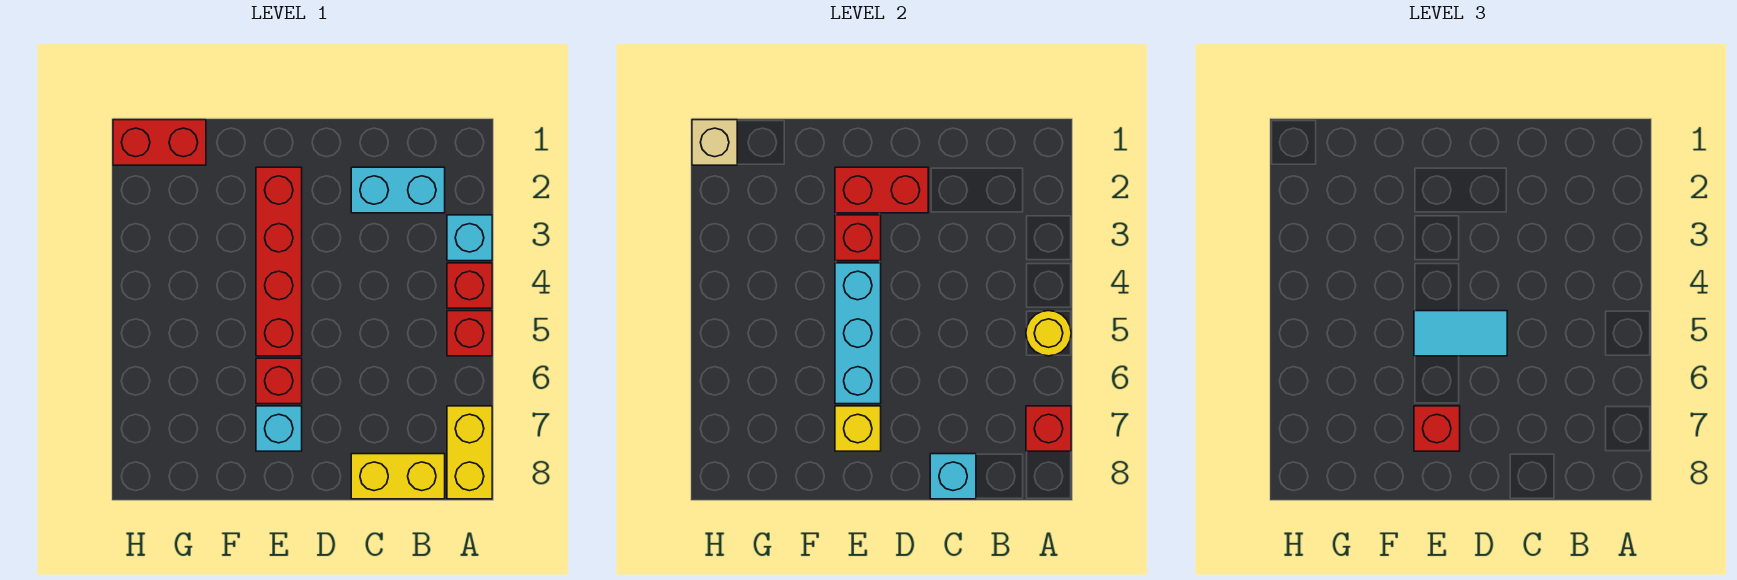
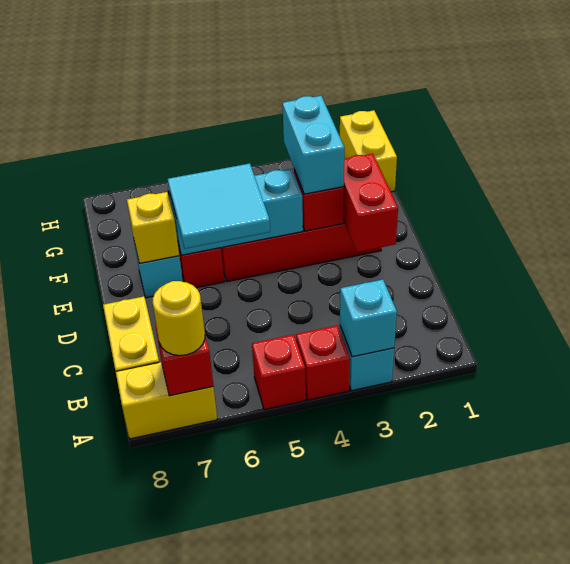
yellow round brick A5 level 2 -> yellow round brick A7 level 3
cyan brick B2:C2 level 1 -> cyan brick E3:F3 level 3
cyan brick C8 level 2 -> cyan brick A3 level 2
cyan tile D5:E5 level 3 -> cyan tile D5:E6 level 3
red brick E7 level 3 -> none
red brick G1:H1 level 1 -> yellow brick G1:H1 level 1
tan brick H1 level 2 -> none

